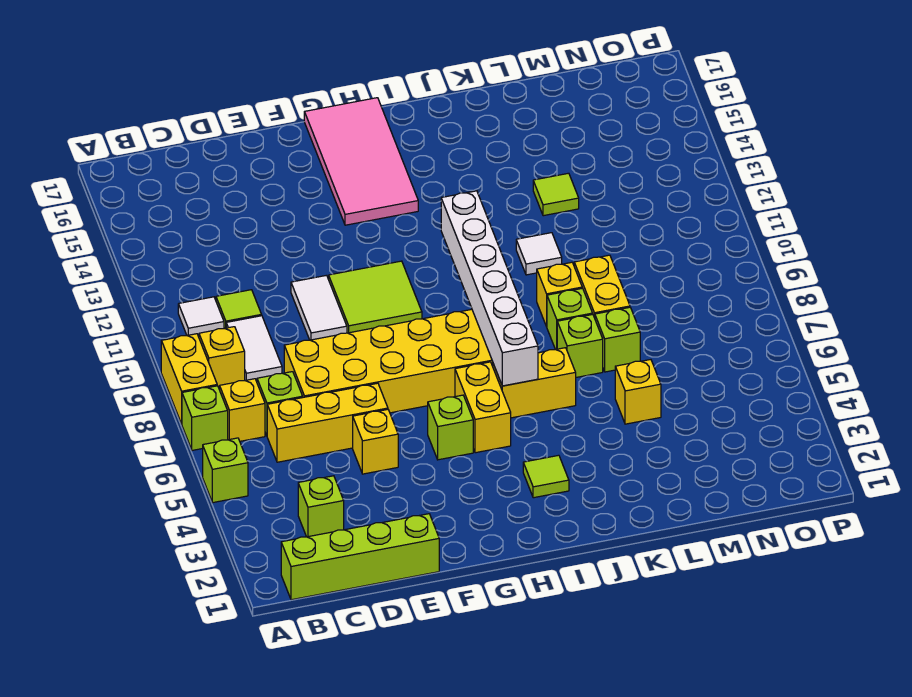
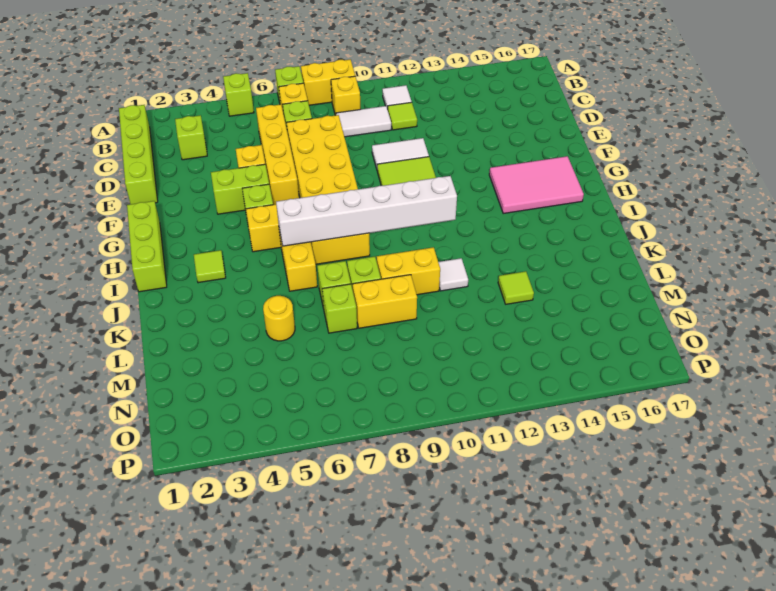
yellow brick C6:E6 level 1 -> yellow brick C6:F6 level 1
none -> lime brick F4:F5 level 1
none -> lime brick G1:I1 level 1
pink tile G14:H17 level 1 -> pink tile G14:H16 level 1
yellow brick K9 level 1 -> yellow brick K9:K10 level 1
yellow brick L5 level 1 -> yellow round brick L5 level 1

